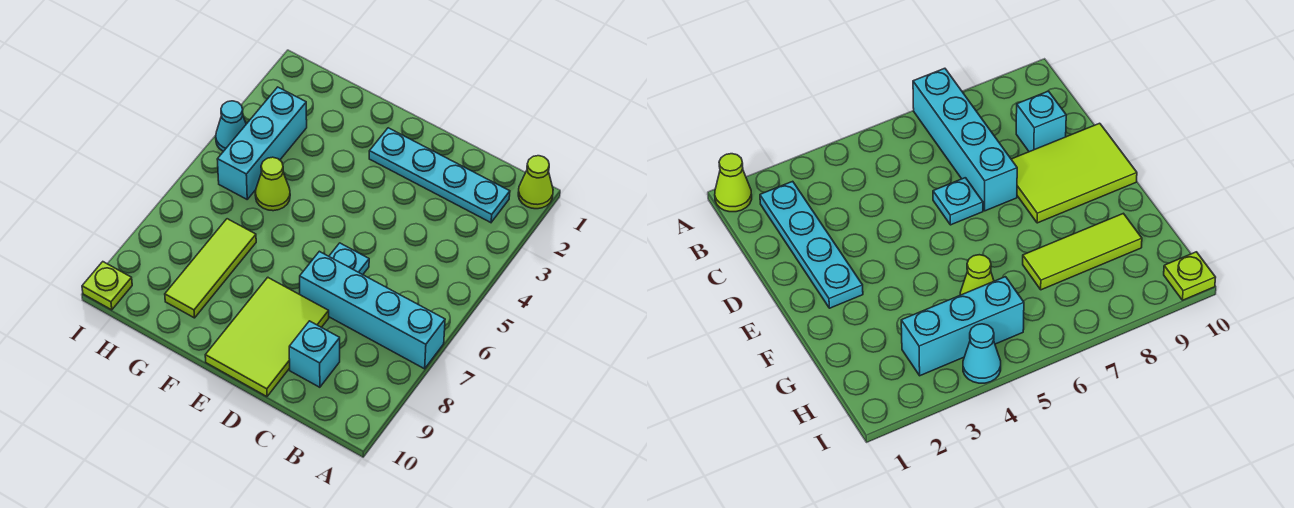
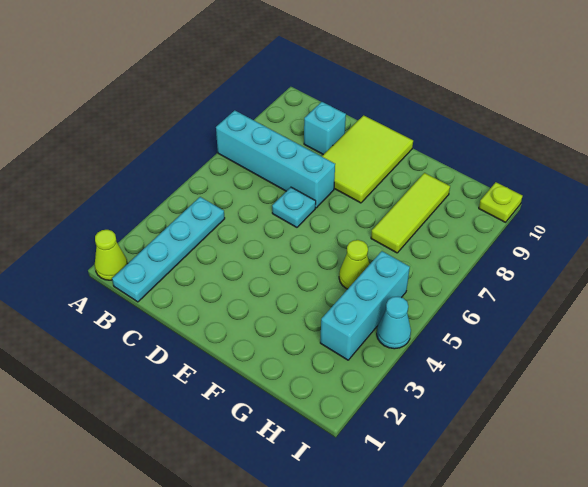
cyan plate B2:E2 level 1 -> cyan plate B1:B4 level 1

